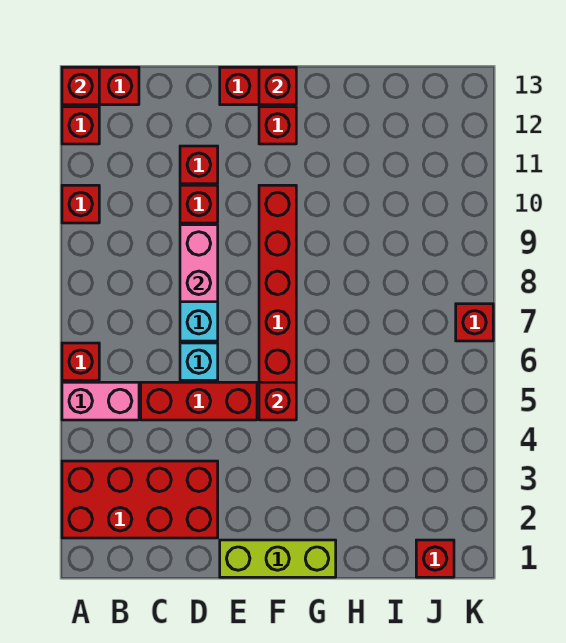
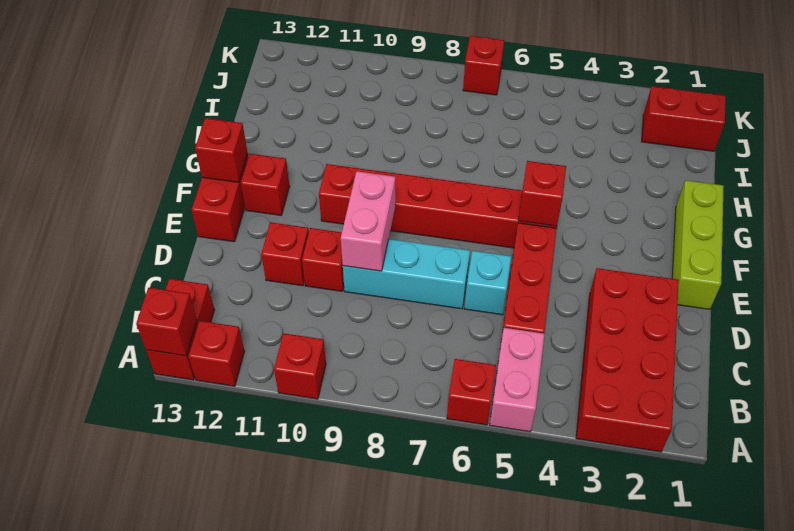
pink brick D8:D9 level 2 -> pink brick D9:E9 level 2
red brick J1 level 1 -> red brick J1:J2 level 1

